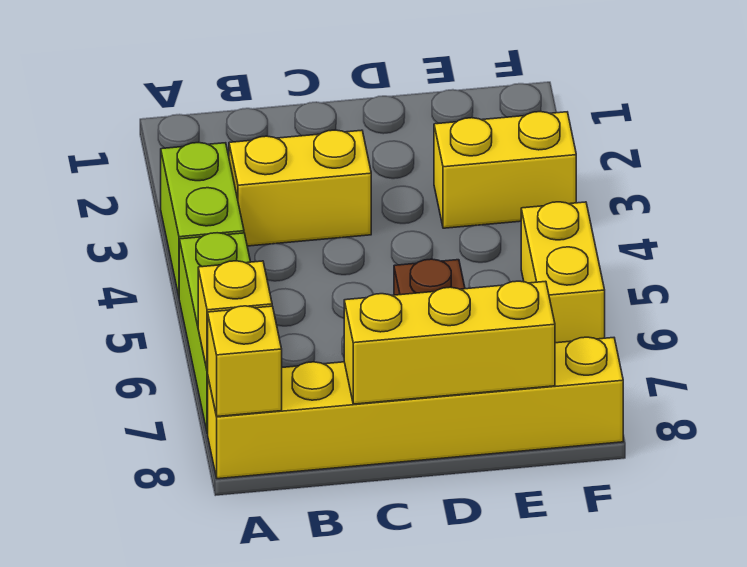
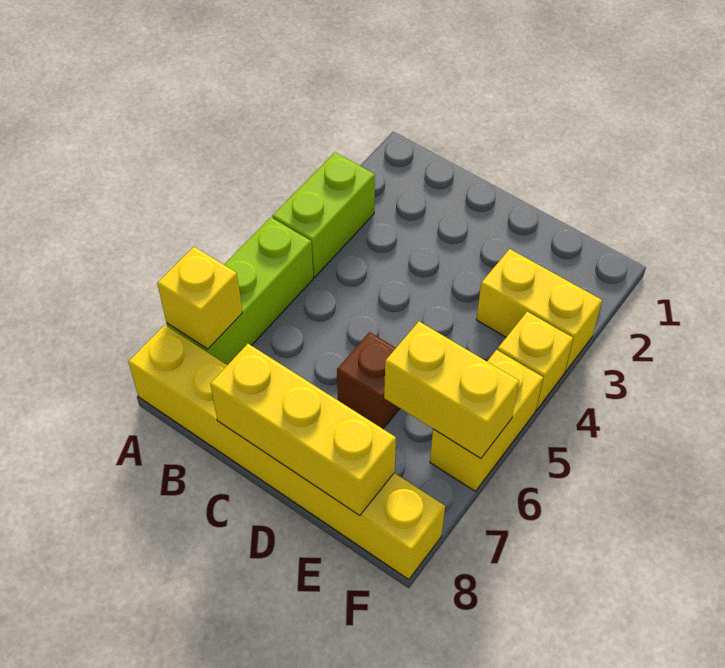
yellow brick A8 level 2 -> yellow brick F4 level 1
yellow brick B3:C3 level 1 -> yellow brick E6:F6 level 2

